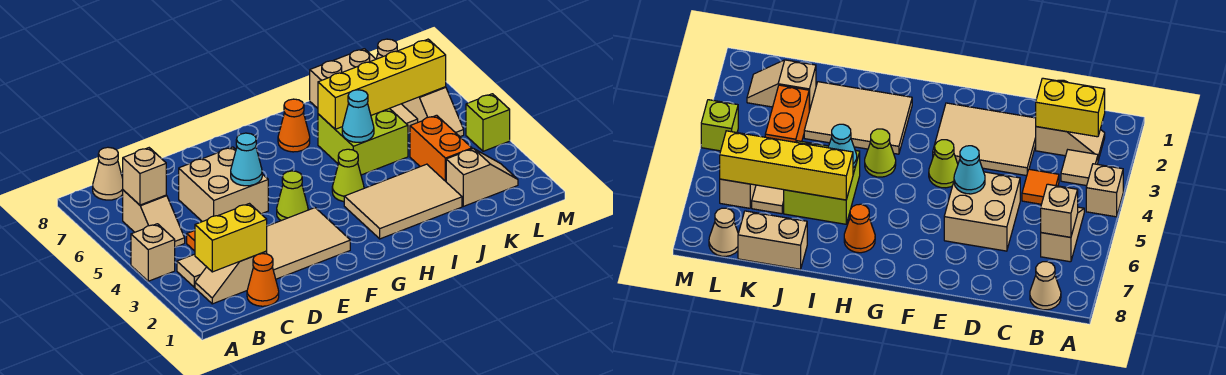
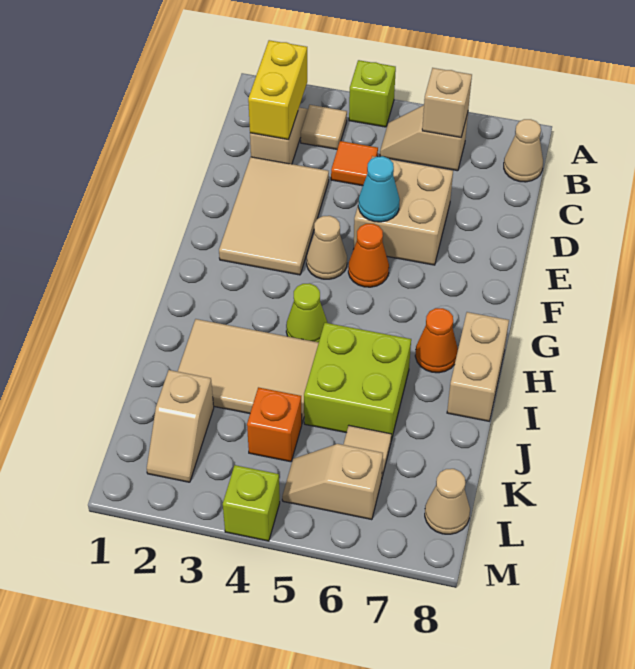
tan brick A4 level 1 -> lime brick A4 level 1
orange cone C1 level 1 -> orange cone F5 level 1
lime cone F4 level 1 -> tan cone F4 level 1
tan tile H2:J3 level 1 -> tan tile I2:J4 level 1
cyan cone I5 level 2 -> none
yellow brick I6:L6 level 2 -> none
tan brick J8:K8 level 1 -> tan brick H8:I8 level 1
orange brick K3:K4 level 1 -> orange brick K4 level 1

